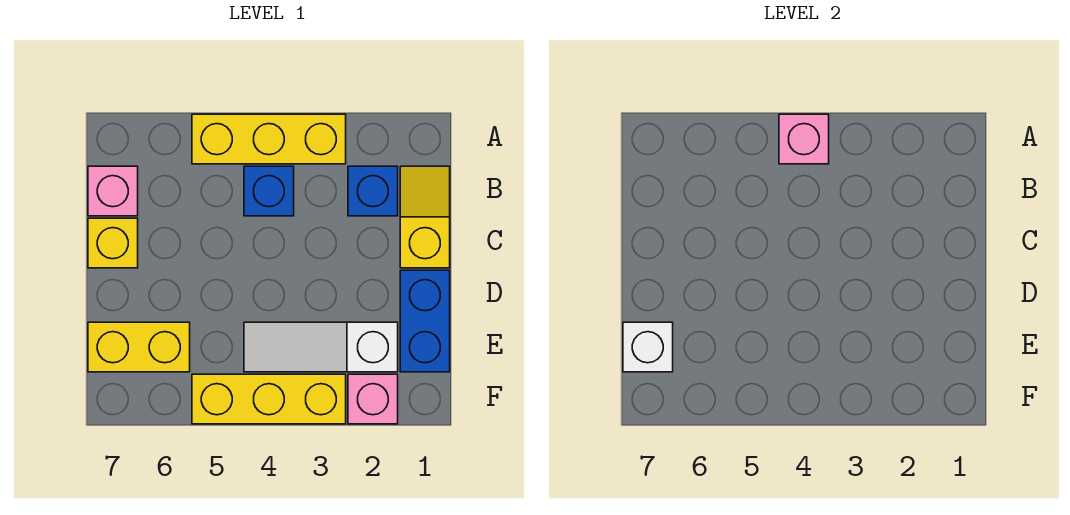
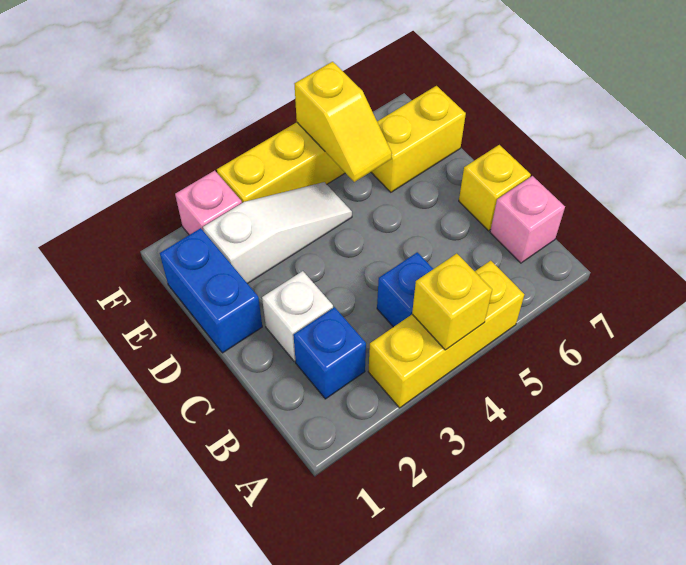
pink brick A4 level 2 -> yellow brick A4 level 2
yellow slope B1:C1 level 1 top C -> yellow slope E5:F5 level 2 top F
white brick E7 level 2 -> white brick C2 level 1

